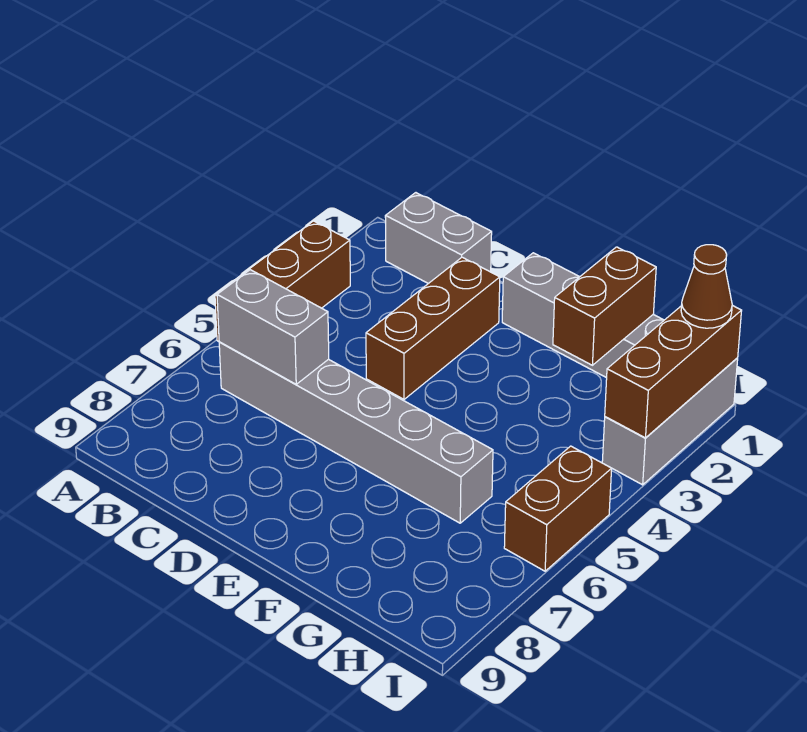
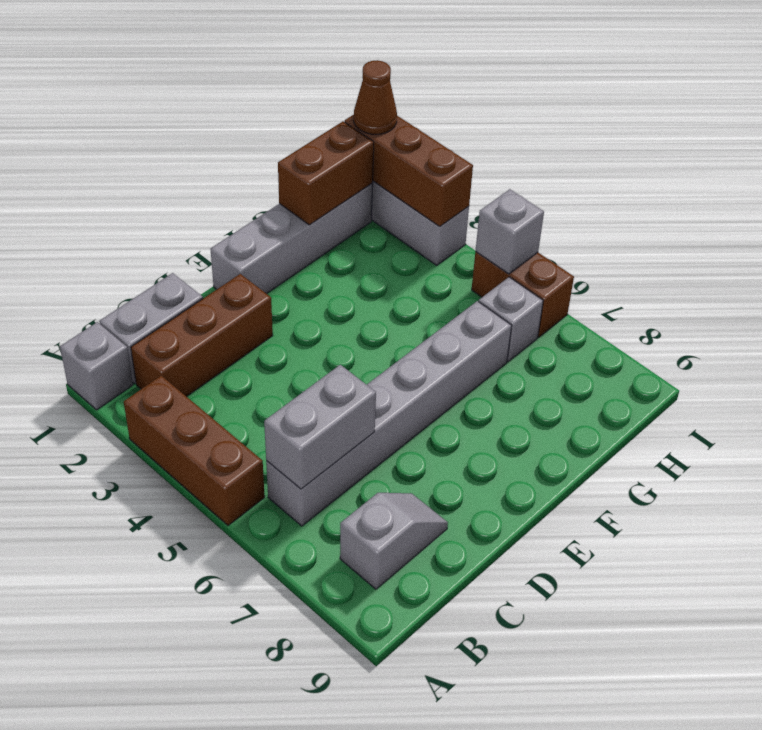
none -> grey brick A1 level 1
none -> grey slope B8:C8 level 1 top B
brown brick D2:D4 level 1 -> brown brick B2:D2 level 1
brown brick G1:G2 level 2 -> brown brick G1:H1 level 2
none -> grey brick H6 level 1
none -> grey brick I5 level 2

